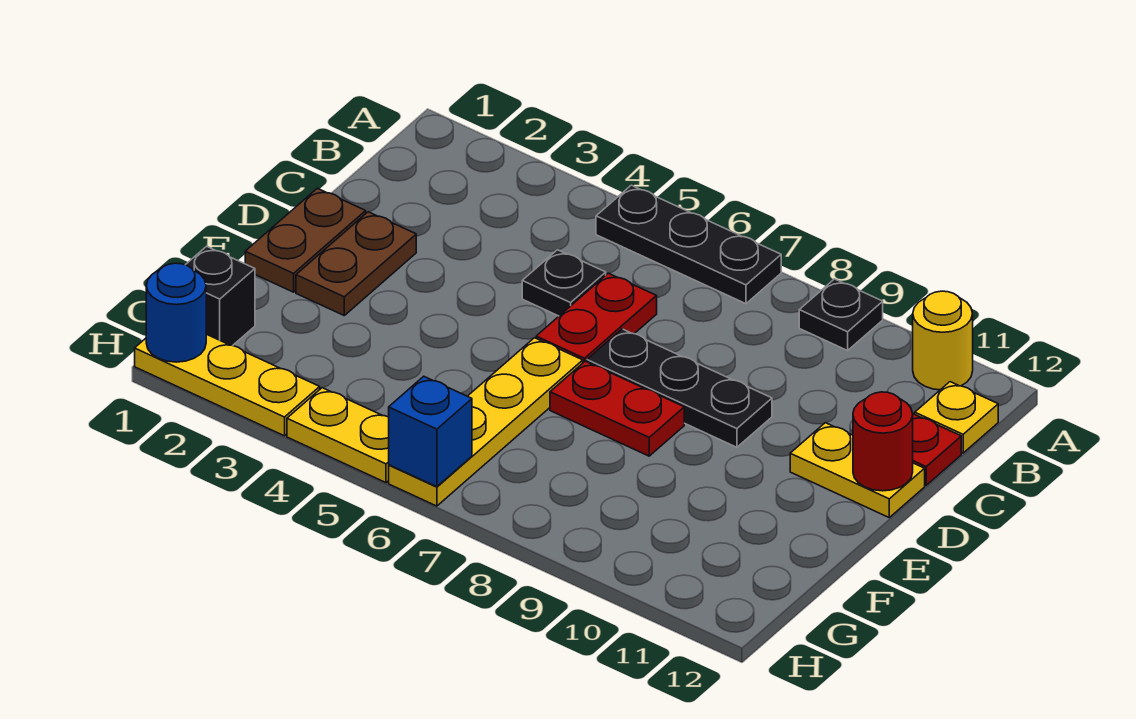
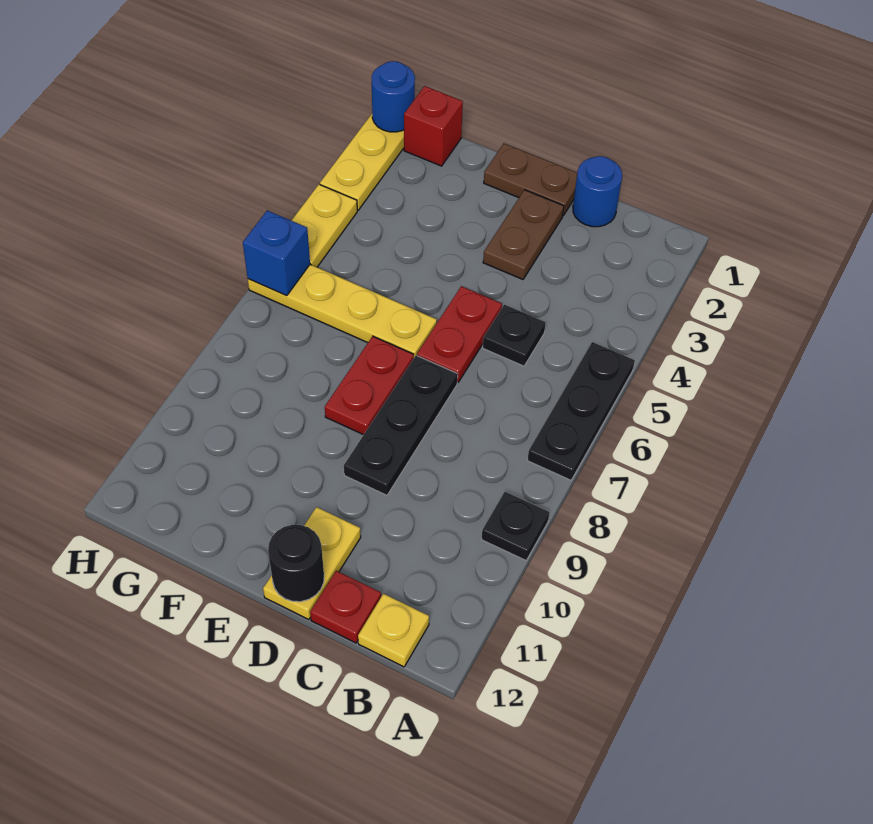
yellow round brick A11 level 1 -> none
none -> blue round brick C1 level 1
red plate C6:D6 level 1 -> red plate D5:D6 level 1
brown plate D2:E2 level 1 -> brown plate D2:D3 level 1
red round brick D12 level 2 -> black round brick D12 level 2
black brick G1 level 1 -> red brick G1 level 1

